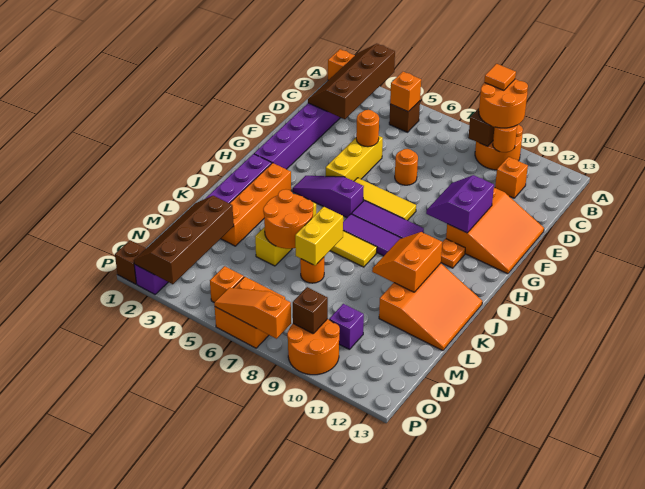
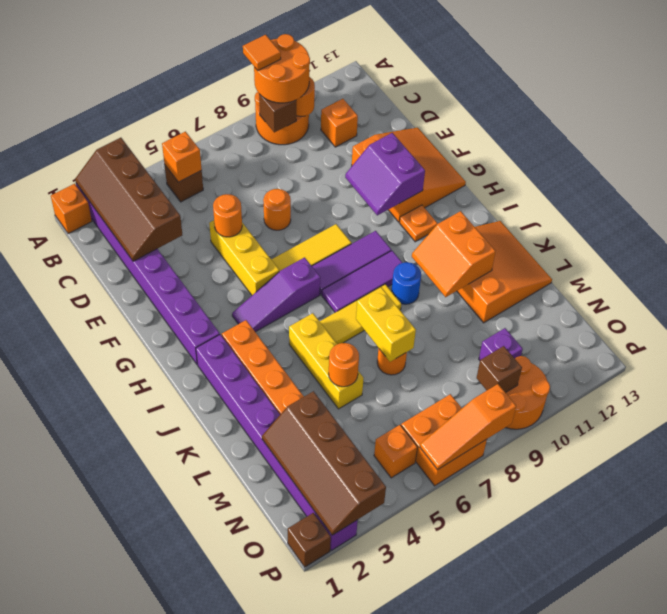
none -> blue round brick J9 level 1
orange round brick K5:L6 level 2 -> orange round brick L5 level 2

